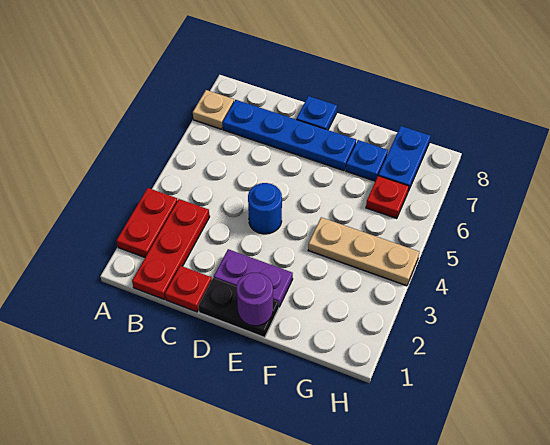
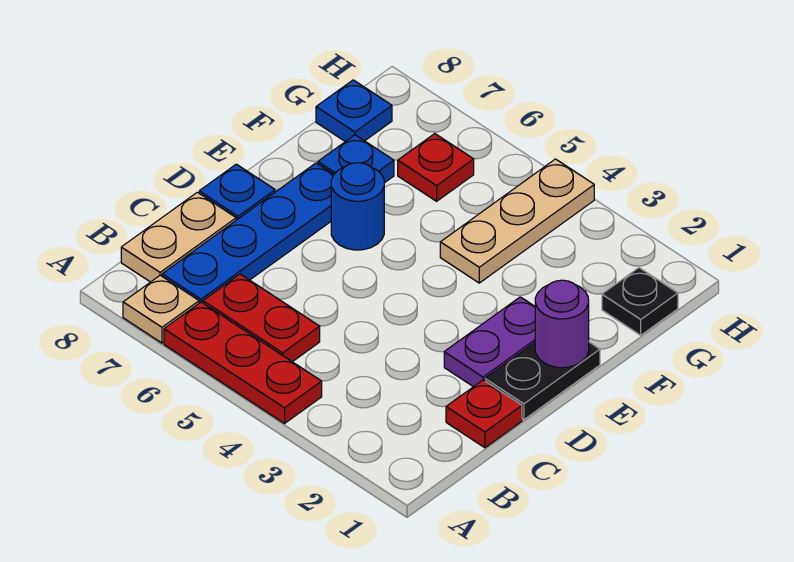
red plate A2:A3 level 1 -> red plate B5:B6 level 1
red plate B1:B3 level 1 -> red plate A4:A6 level 1
none -> tan plate B8:C8 level 1
blue round brick D4 level 1 -> blue round brick E6 level 1
none -> black plate G1 level 1
blue plate G7:G8 level 1 -> blue plate G8 level 1

